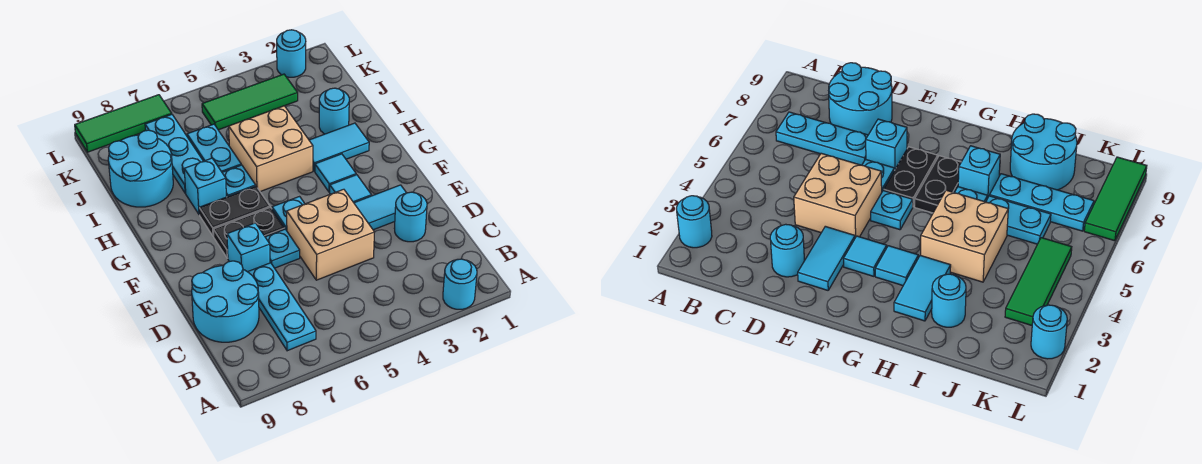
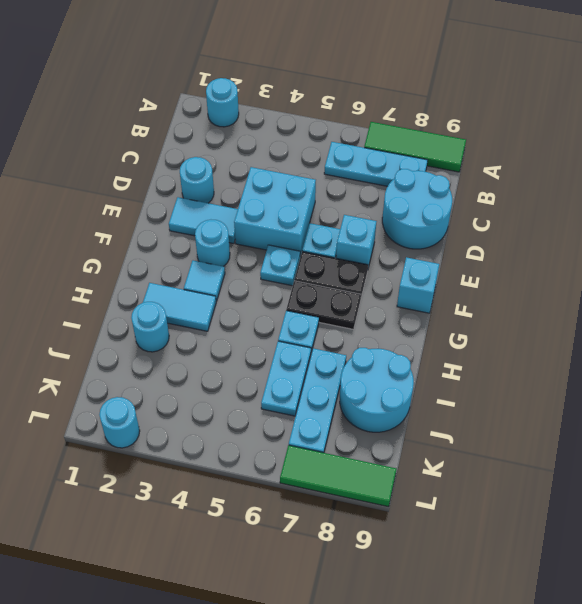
cyan plate B7:D7 level 1 -> cyan plate B6:B8 level 1
tan brick D4:E5 level 1 -> cyan brick D4:E5 level 1
cyan tile F3 level 1 -> cyan round brick F3 level 1
tan brick H4:I5 level 1 -> none
cyan brick H7 level 1 -> cyan brick F9 level 1
green tile K3:K5 level 1 -> green tile A7:A9 level 1

